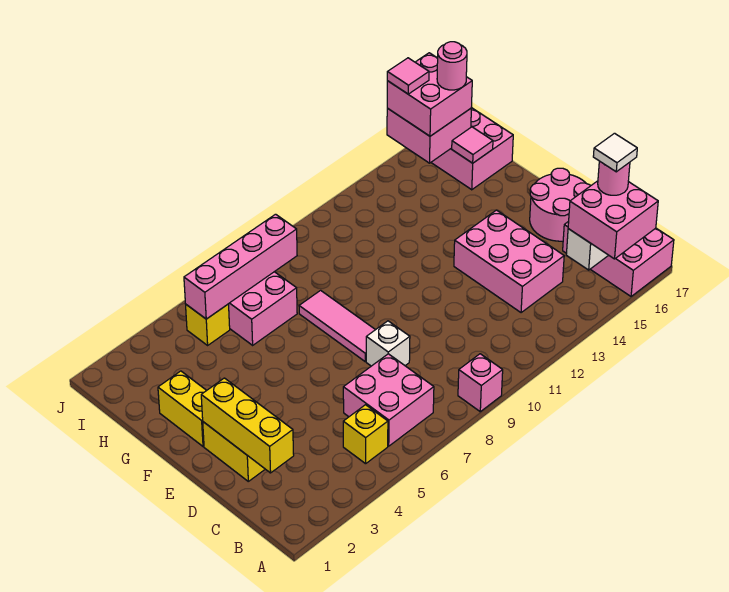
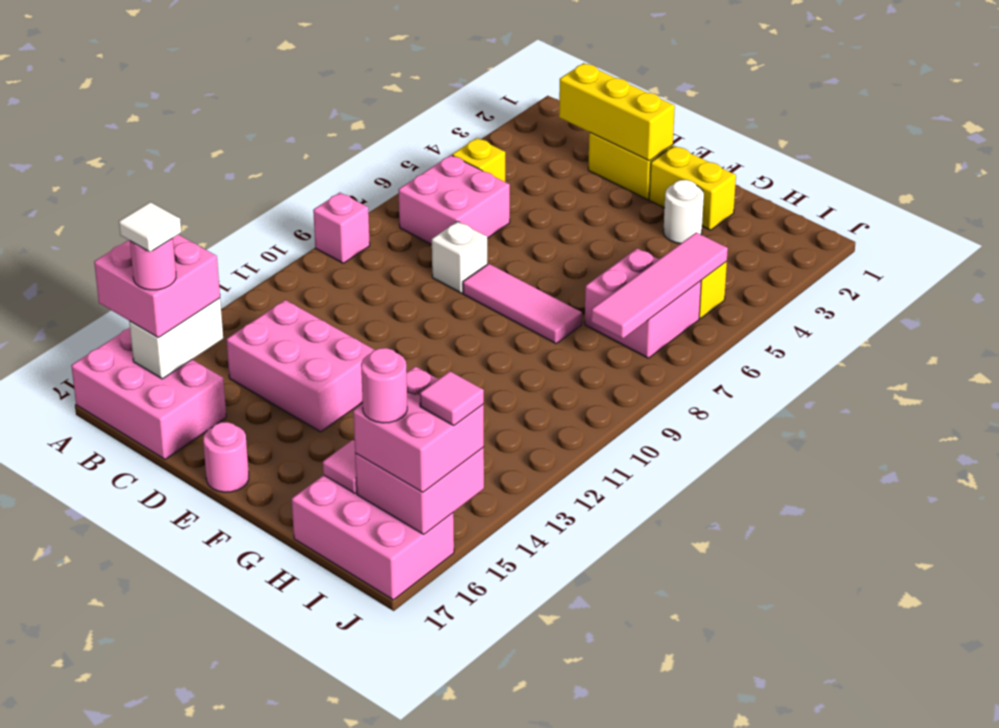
pink round brick D16:E17 level 1 -> pink round brick E17 level 1
none -> white round brick G3 level 1
pink brick I5:I8 level 2 -> pink tile I5:I8 level 2

